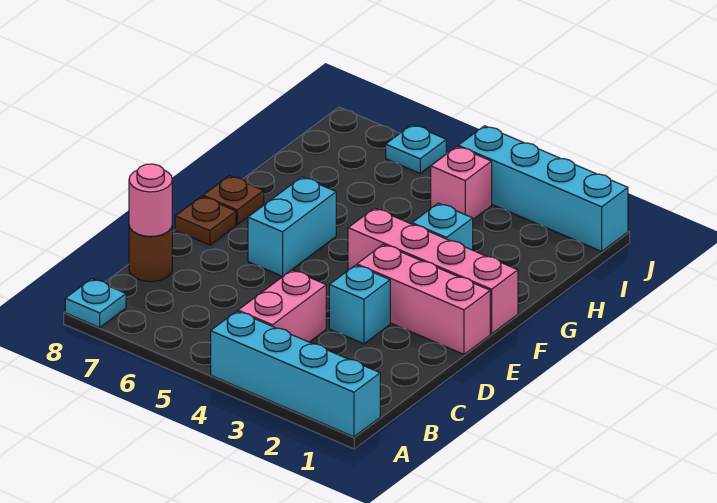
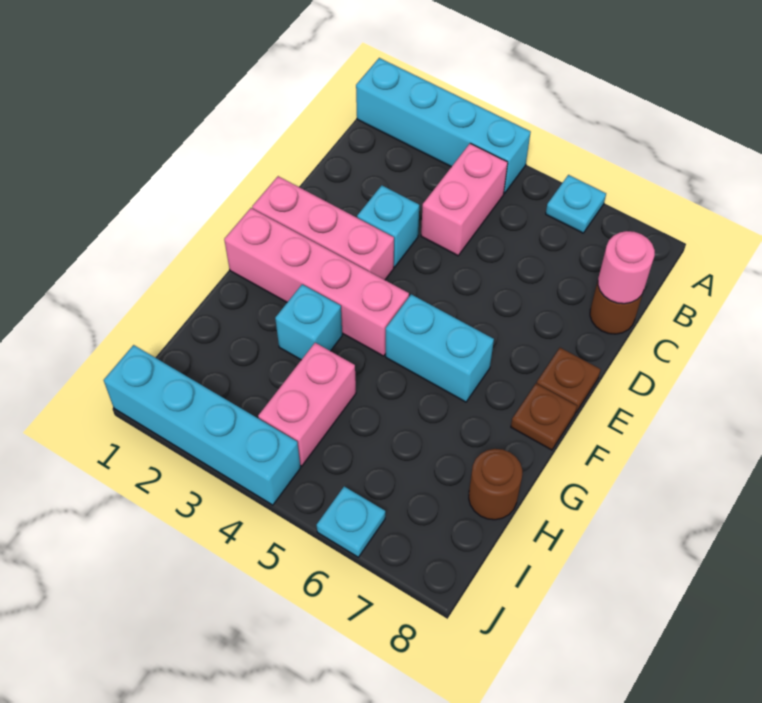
cyan plate A8 level 1 -> cyan plate A6 level 1
cyan brick E6:F6 level 1 -> cyan brick F5:F6 level 1
none -> brown round brick H8 level 1
pink brick I4 level 1 -> pink brick H4:I4 level 1

